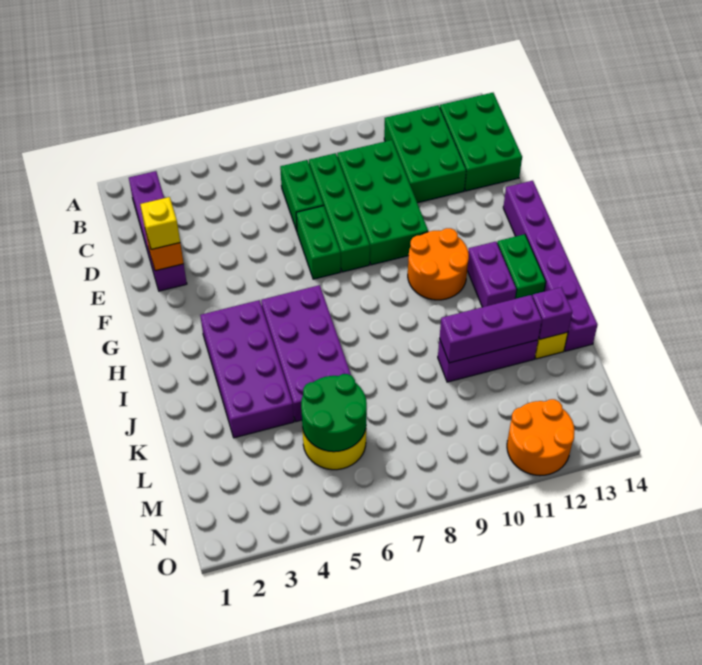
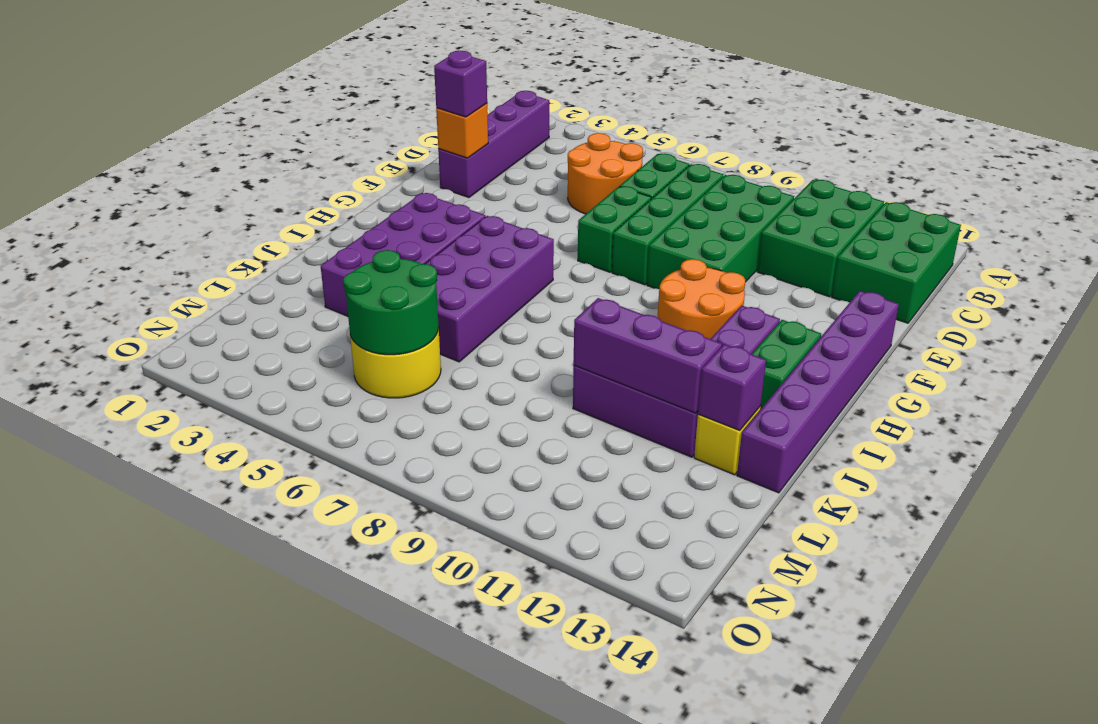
yellow brick E2 level 3 -> purple brick E2 level 3
orange round brick N11:O12 level 1 -> orange round brick C5:D6 level 1

